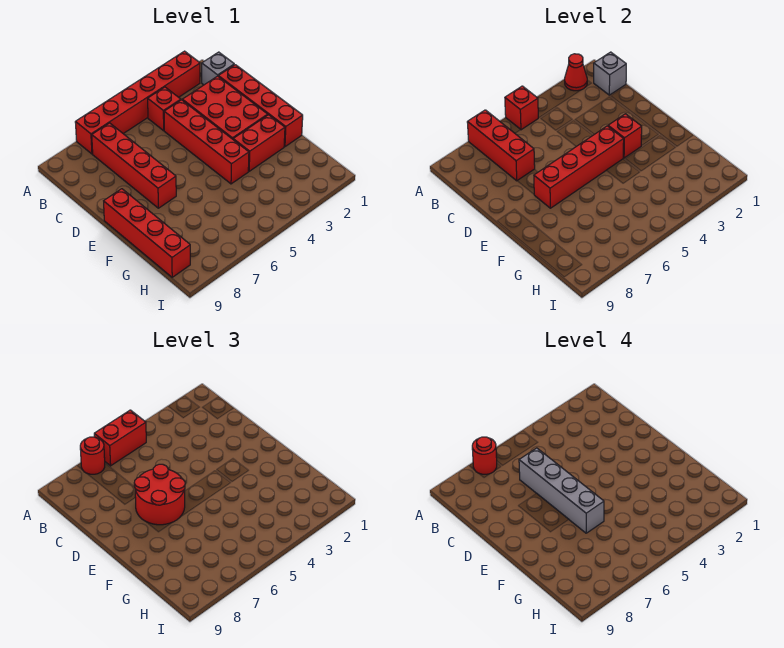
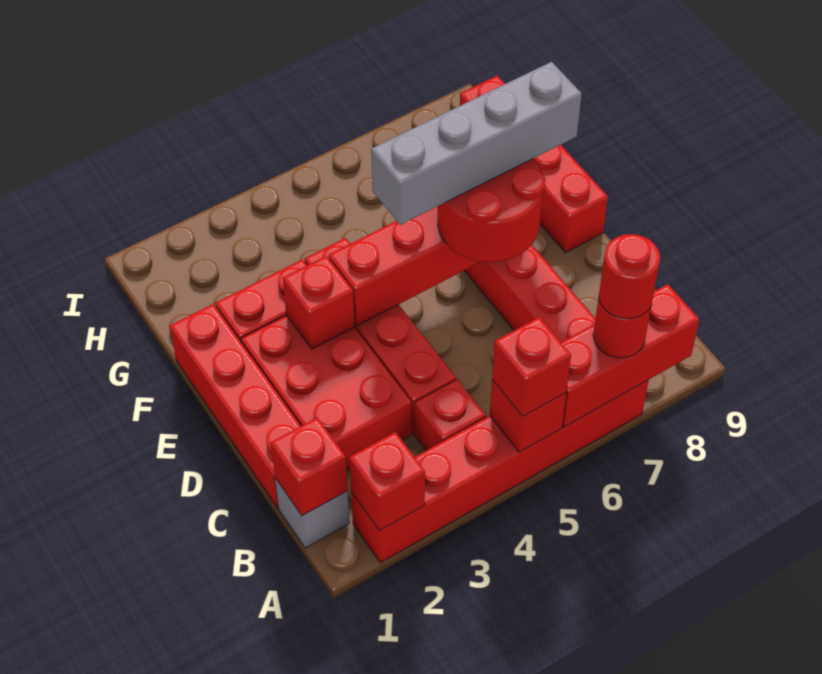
red cone A2 level 2 -> red brick A2 level 2
red brick A5:A6 level 3 -> red brick A5 level 3
red brick A7:C7 level 2 -> red brick A6:A8 level 2
grey brick B1 level 2 -> red brick B1 level 2
grey brick C6:F6 level 4 -> grey brick E5:E8 level 4

